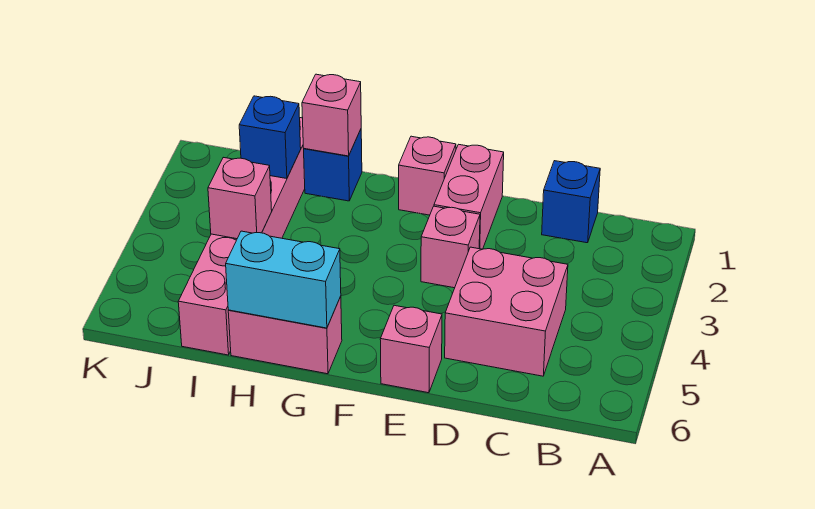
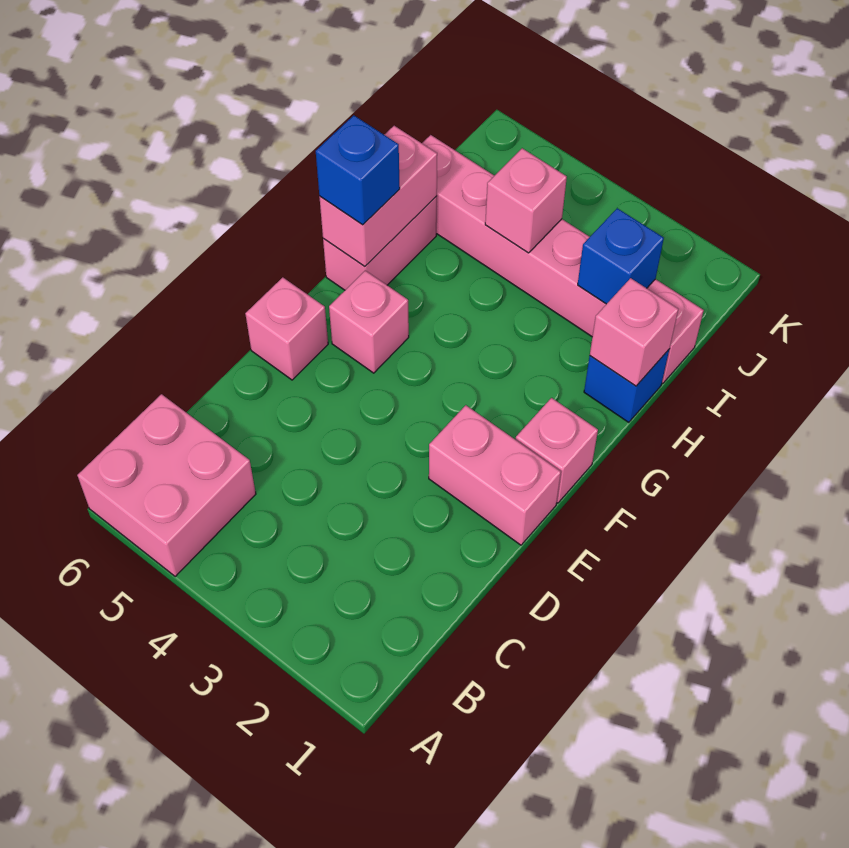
blue brick C1 level 1 -> blue brick G6 level 3
pink brick C4:D5 level 1 -> pink brick A5:B6 level 1
pink brick E3 level 1 -> pink brick F5 level 1
cyan brick G6:H6 level 2 -> pink brick G6:H6 level 2

